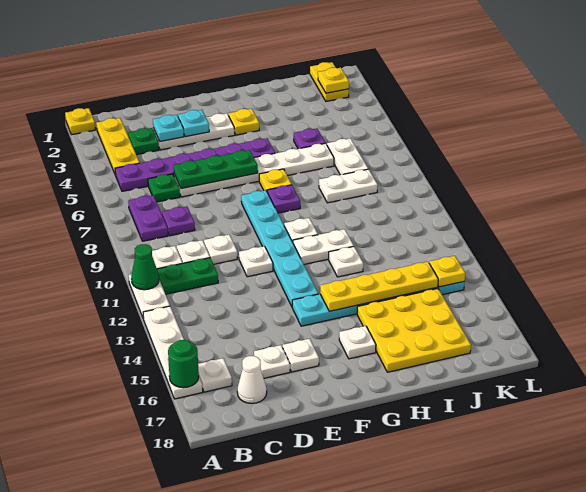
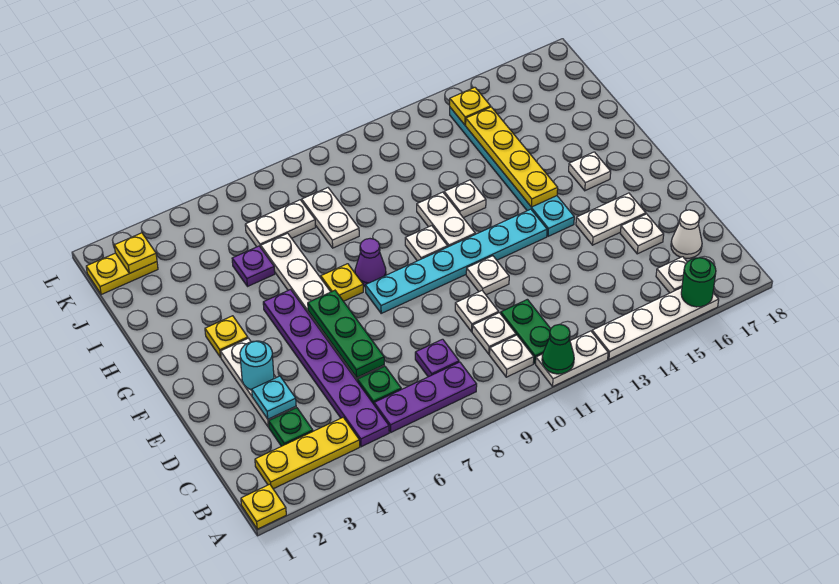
purple plate B7:B8 level 1 -> purple plate B6:B8 level 1
cyan plate E3 level 2 -> cyan round brick E3 level 2
white plate E16 level 1 -> white plate E15:E16 level 1
purple plate G8 level 1 -> purple cone G8 level 1
yellow plate H15:J17 level 1 -> none

